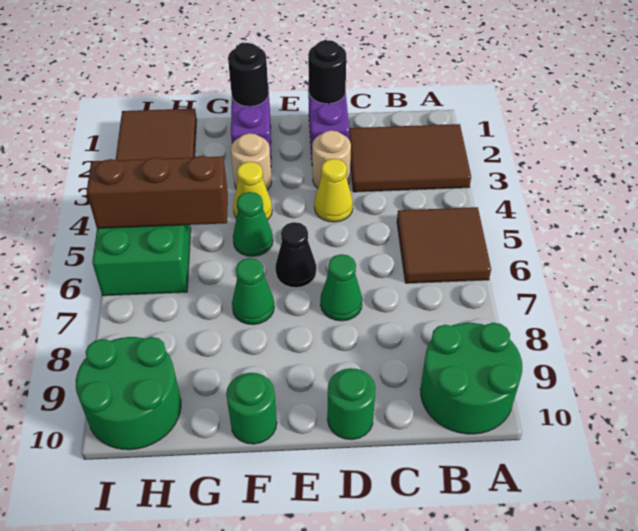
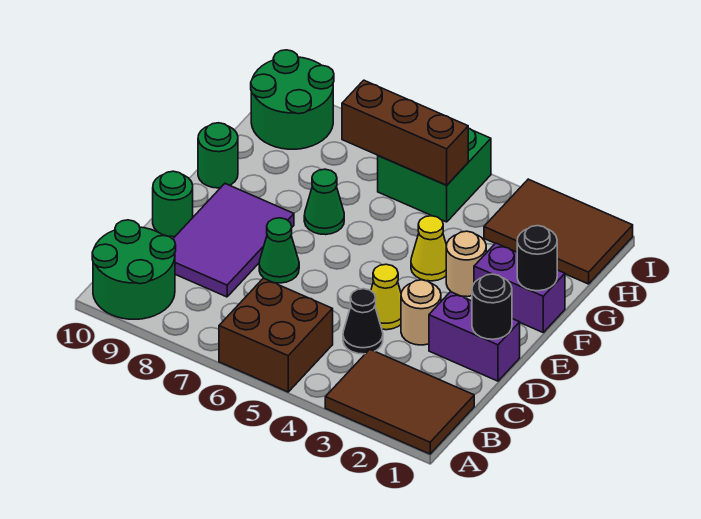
brown tile A2:C3 level 1 -> brown tile A1:B3 level 1
brown tile A5:B6 level 1 -> brown brick A5:B6 level 1
none -> purple tile C8:E9 level 1
black cone E6 level 1 -> black cone C4 level 1
green cone F5 level 1 -> none
brown brick G5:I5 level 2 -> brown brick H5:H7 level 2

